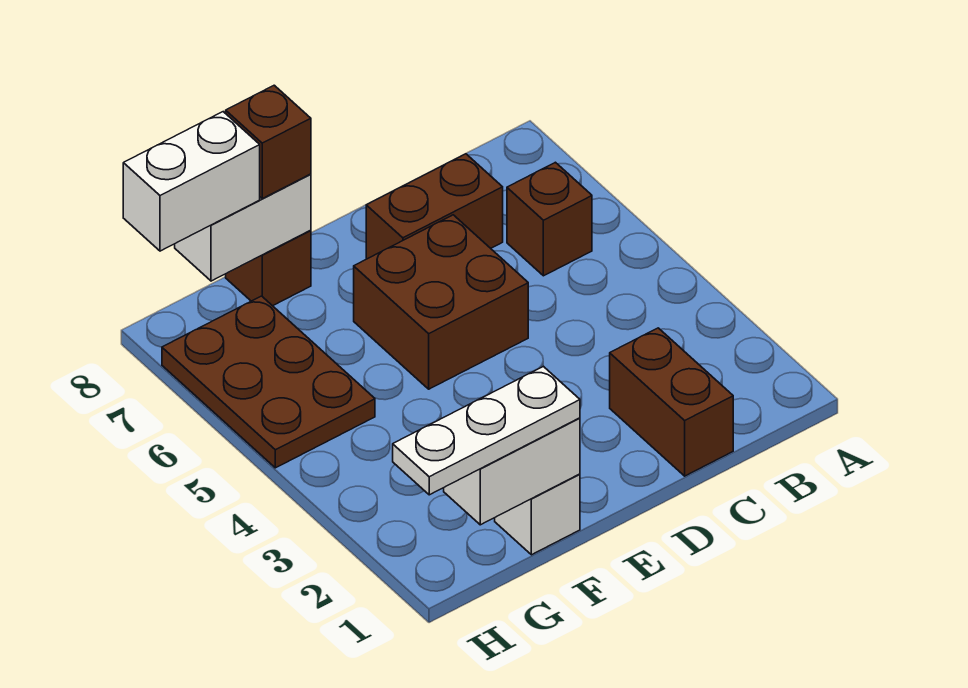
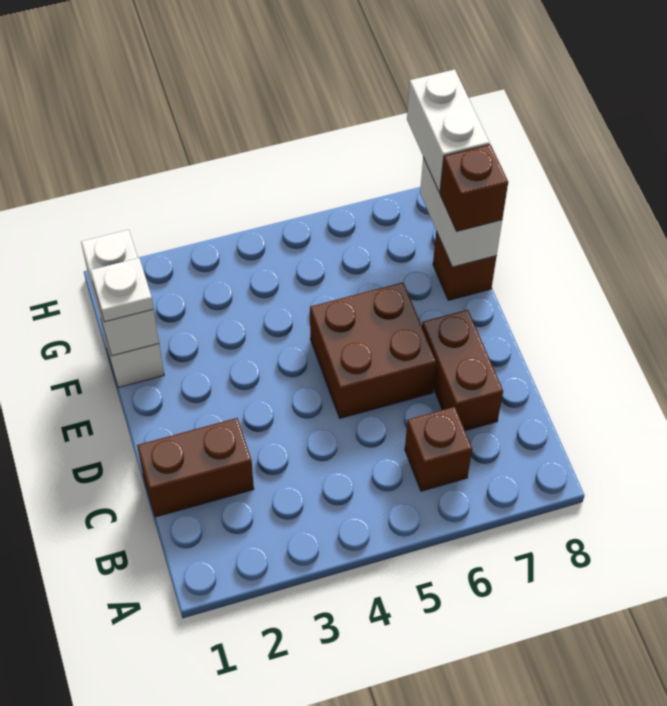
white plate F1:H1 level 3 -> white plate F1 level 3
brown plate G5:H7 level 1 -> none

